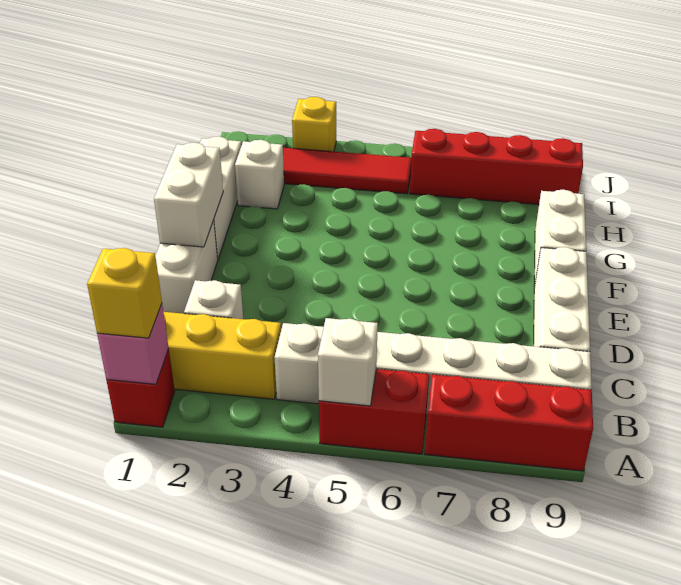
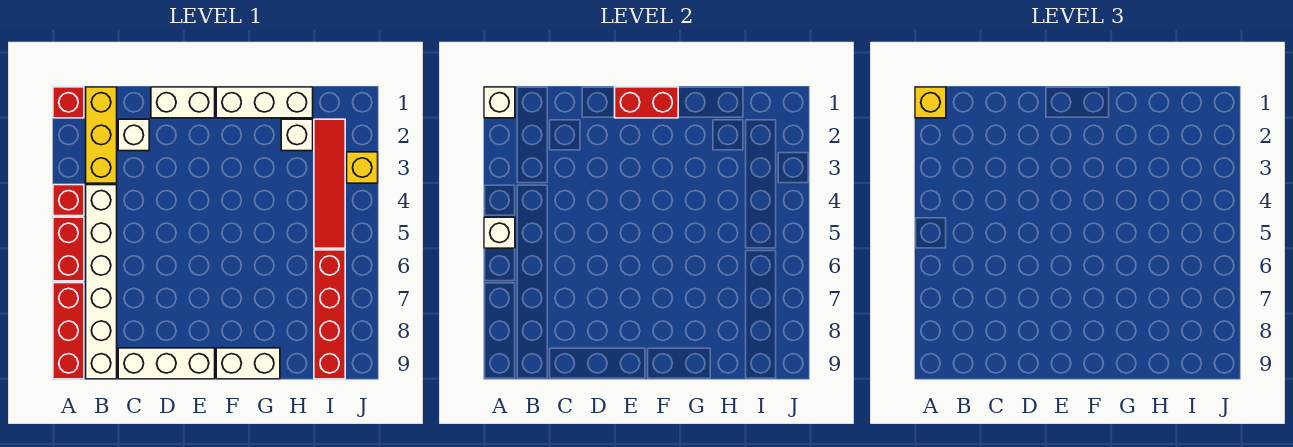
pink brick A1 level 2 -> white brick A1 level 2
none -> red brick A4 level 1
white brick E1:F1 level 2 -> red brick E1:F1 level 2

